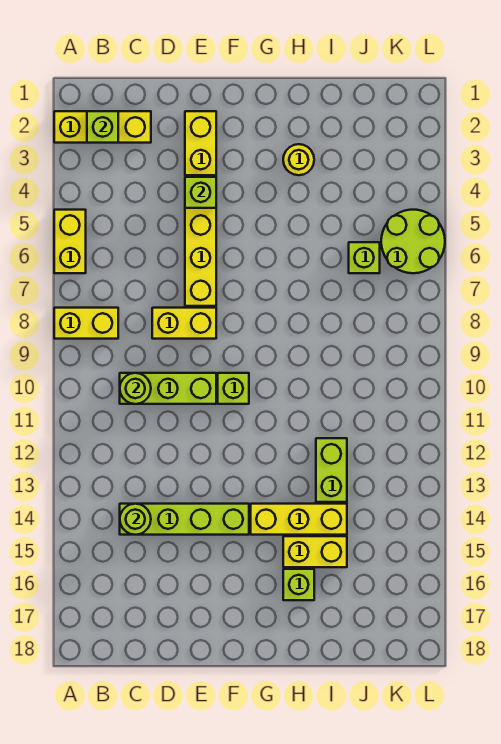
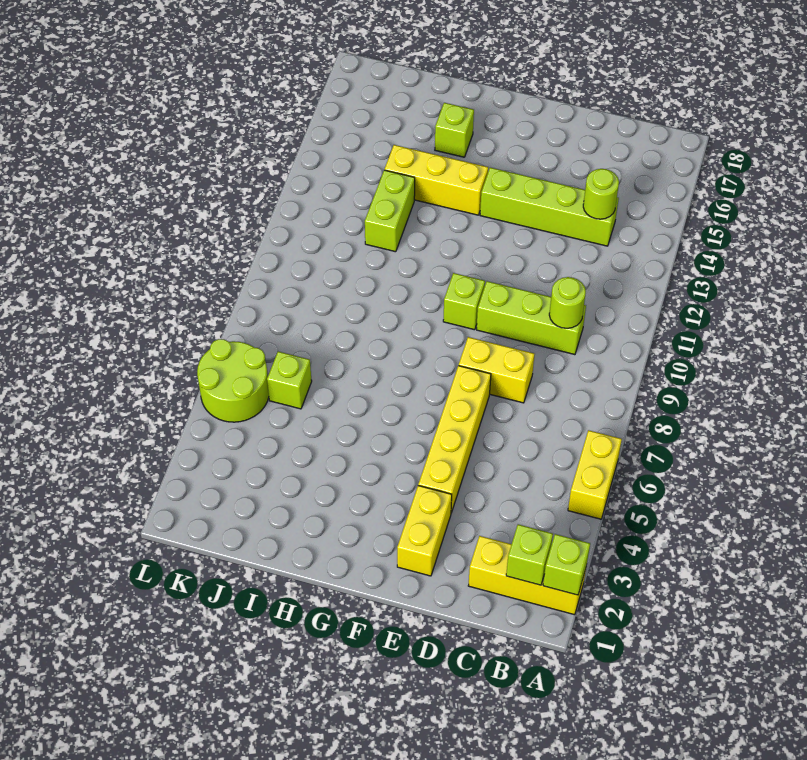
yellow brick A8:B8 level 1 -> none
lime brick E4 level 2 -> lime brick A2 level 2
yellow round brick H3 level 1 -> none
yellow brick H15:I15 level 1 -> none

